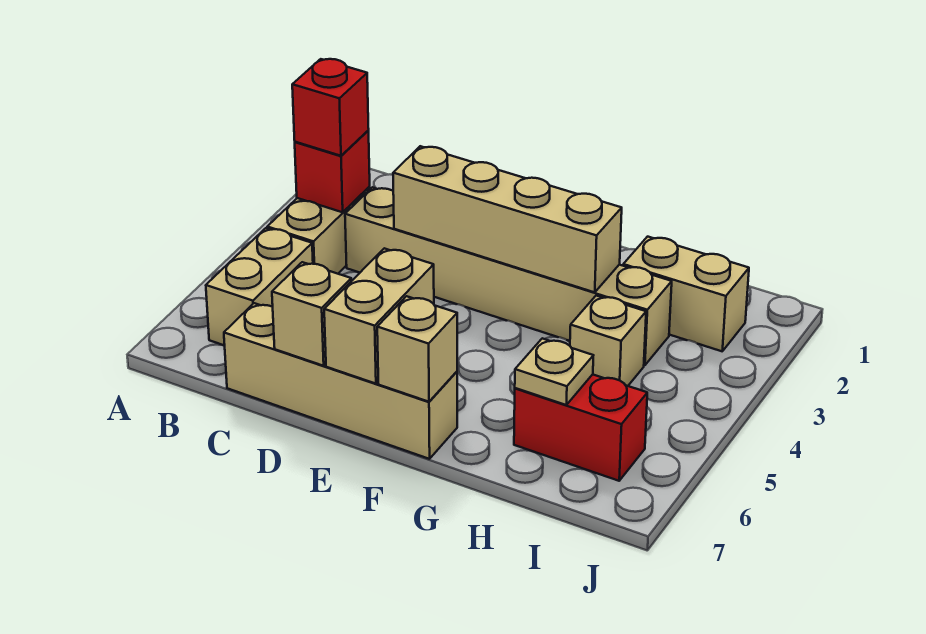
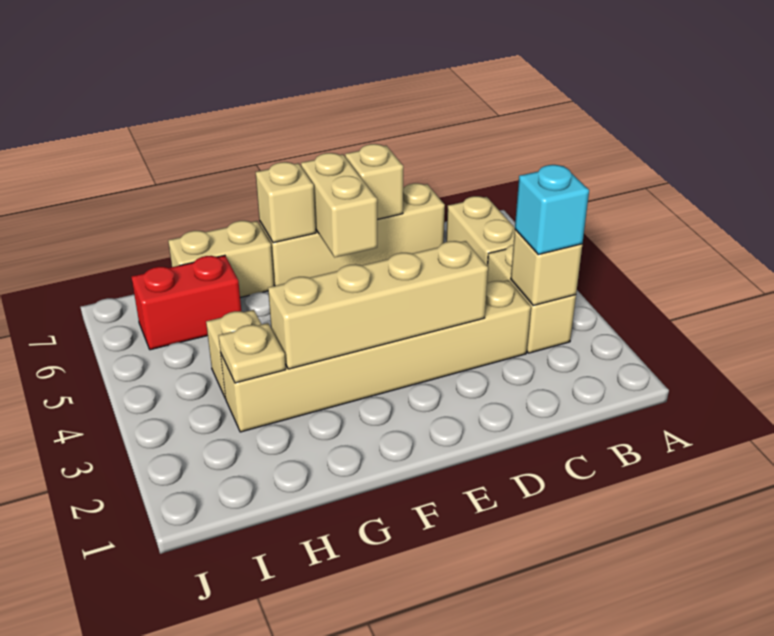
red brick B3 level 2 -> tan brick B3 level 2
red brick B3 level 3 -> cyan brick B3 level 3
tan brick H2:I2 level 1 -> tan brick G7:H7 level 1
tan plate H6 level 2 -> tan plate H3 level 2

